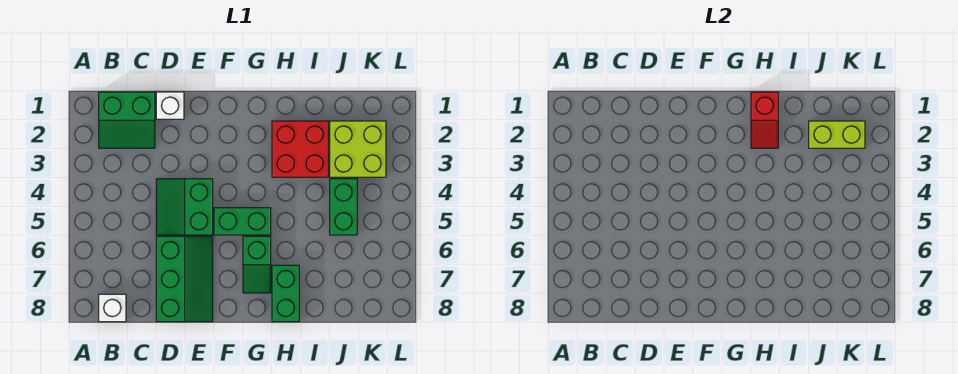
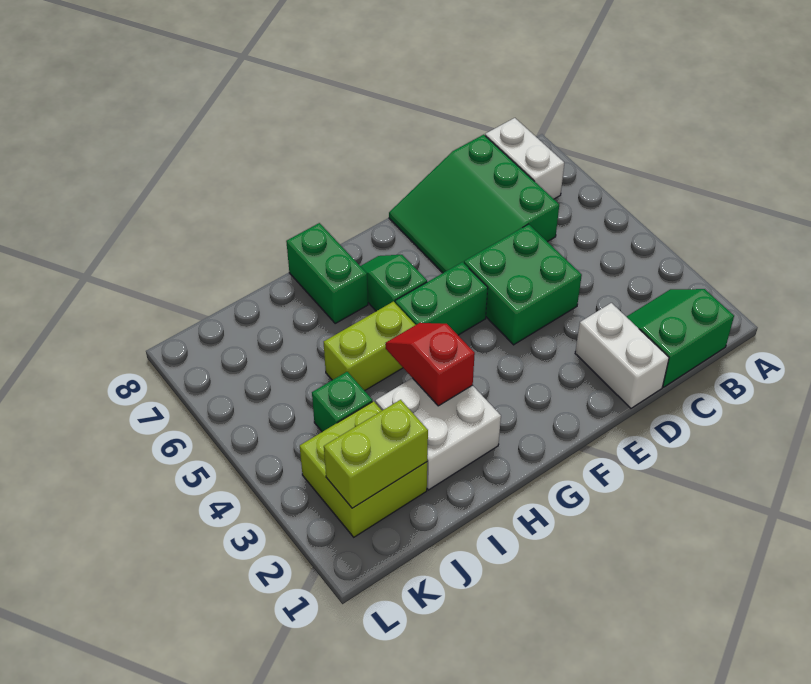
white brick B8 level 1 -> white brick B7:B8 level 1
white brick D1 level 1 -> white brick D1:D2 level 1
green slope D4:E5 level 1 top E -> green brick D4:E5 level 1
green slope D6:E8 level 1 top D -> green slope C6:E8 level 1 top C
red slope H1:H2 level 2 top 1 -> red slope H3:H4 level 2 top 3
red brick H2:I3 level 1 -> white brick H2:I3 level 1
none -> lime brick H5:I5 level 1
green brick J4:J5 level 1 -> green brick J4 level 1

